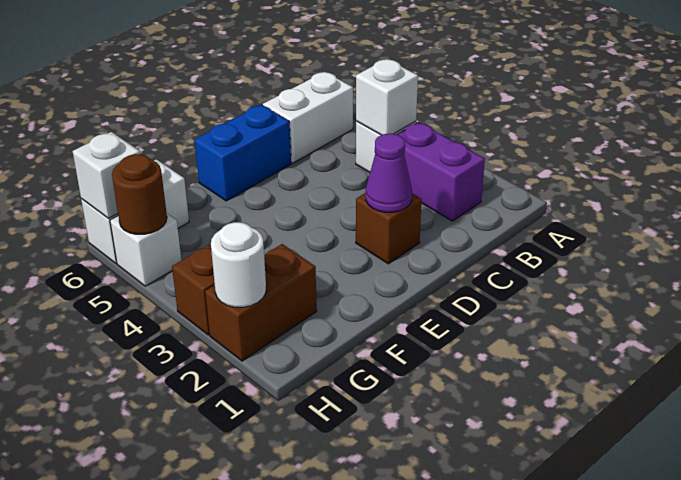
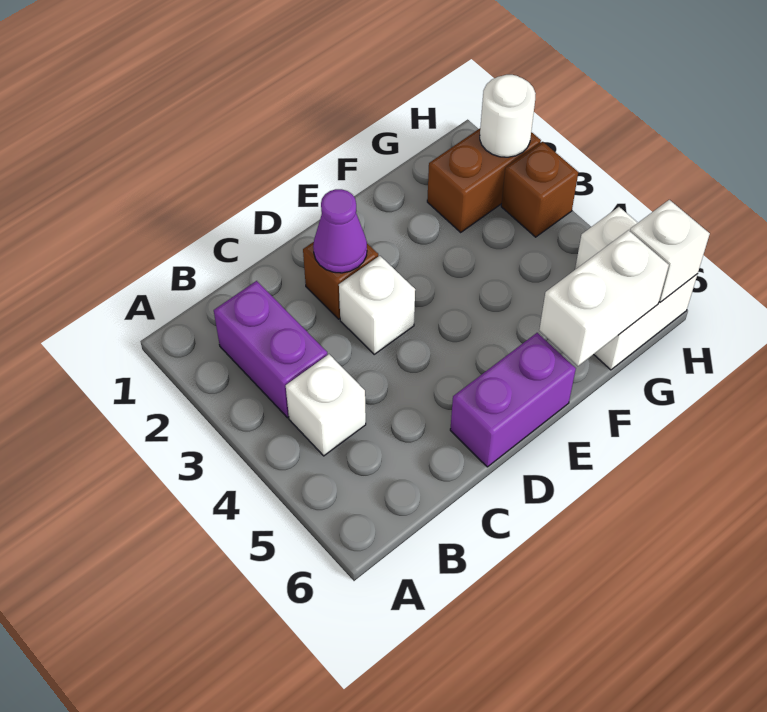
white brick B4 level 2 -> white brick D3 level 1
white brick B6:C6 level 1 -> white brick F6:G6 level 2
blue brick D6:E6 level 1 -> purple brick D6:E6 level 1
brown round brick H5 level 2 -> none

